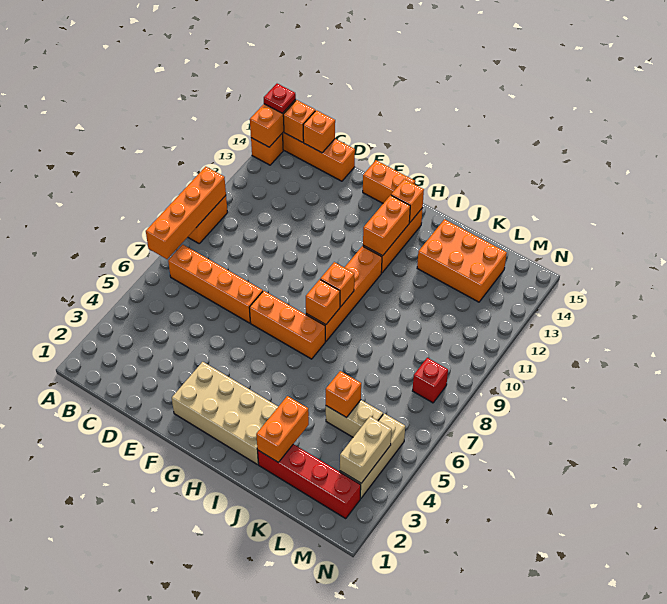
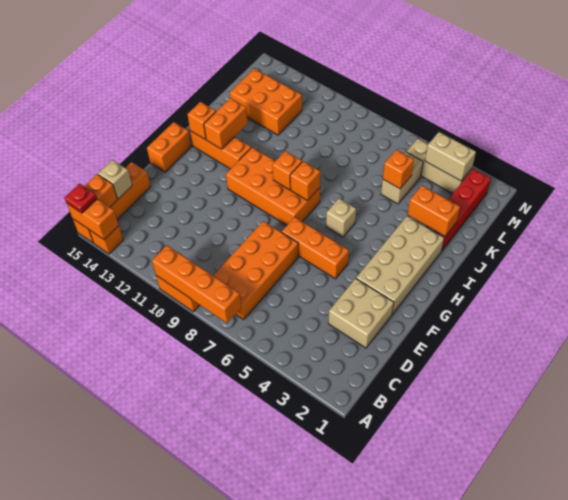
orange brick B7:E7 level 1 -> orange brick B7:E8 level 1
orange brick C15 level 2 -> tan brick C15 level 2
none -> tan brick D2:E3 level 1
orange brick F7:H7 level 1 -> orange brick F5:F7 level 1
none -> tan brick H6 level 1
orange brick H8:H11 level 1 -> orange brick G8:H11 level 1
orange brick H12:H13 level 2 -> orange brick H13:I13 level 2
orange brick J13:L14 level 1 -> orange brick K12:L14 level 1
red brick M8 level 1 -> none

